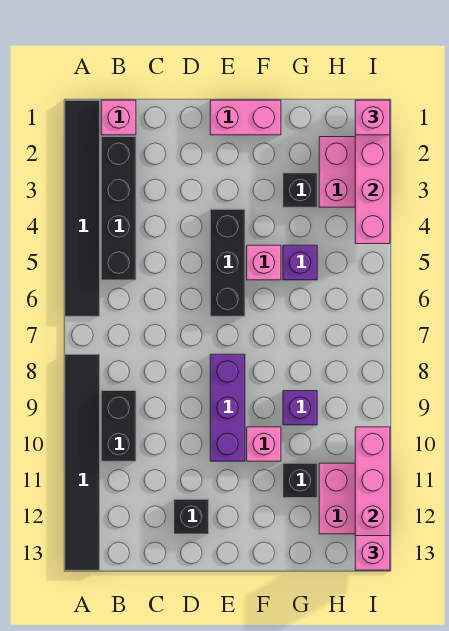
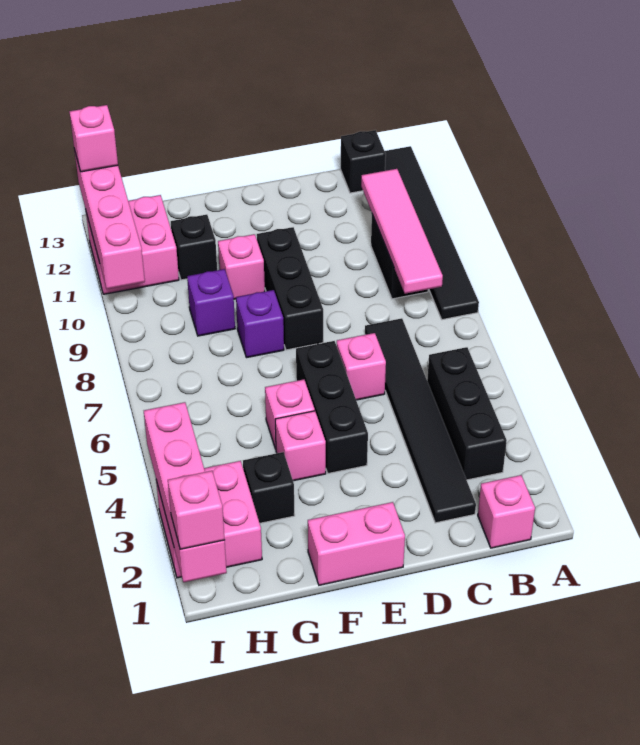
black tile A1:A6 level 1 -> black tile C2:C7 level 1
black brick B2:B5 level 1 -> black brick B3:B5 level 1
none -> pink tile B8:B11 level 2
none -> pink brick D6 level 1
black brick D12 level 1 -> black brick B13 level 1
purple brick E8:E10 level 1 -> black brick E8:E10 level 1
none -> pink brick F4 level 1
purple brick G5 level 1 -> purple brick F8 level 1

